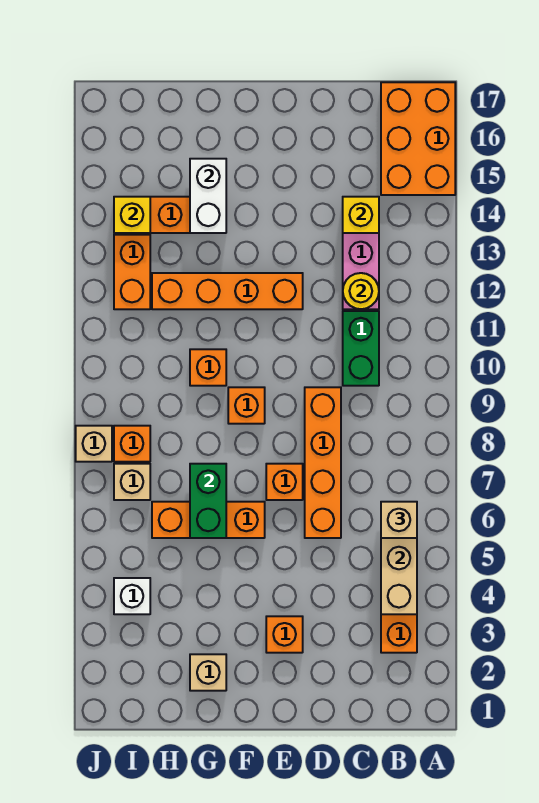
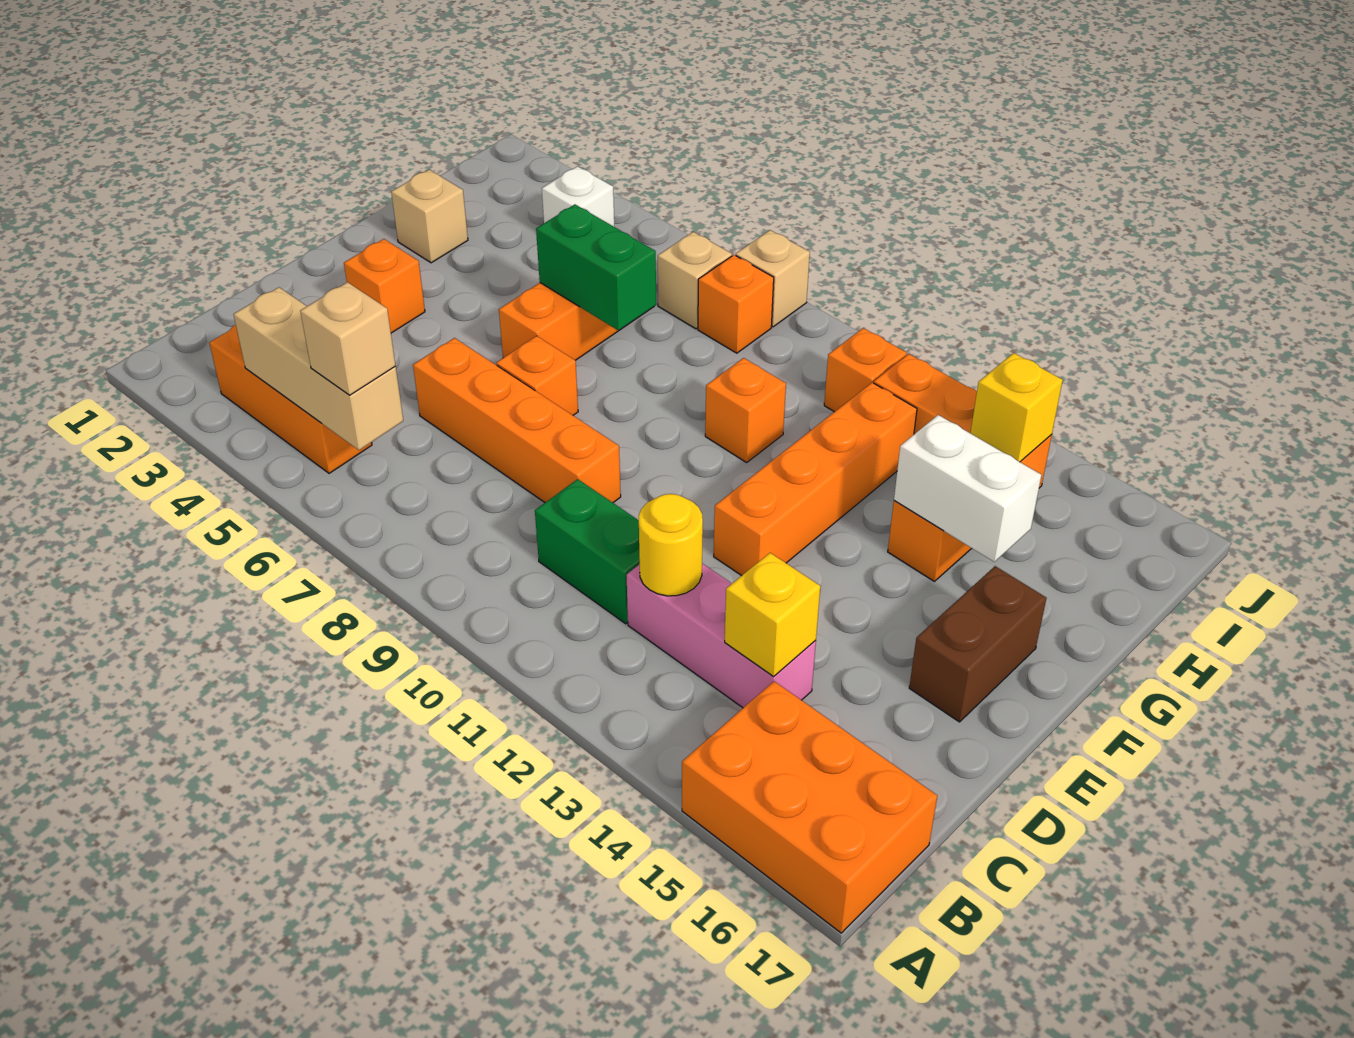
none -> brown brick E16:F16 level 1
orange brick F9 level 1 -> orange brick I11 level 1

